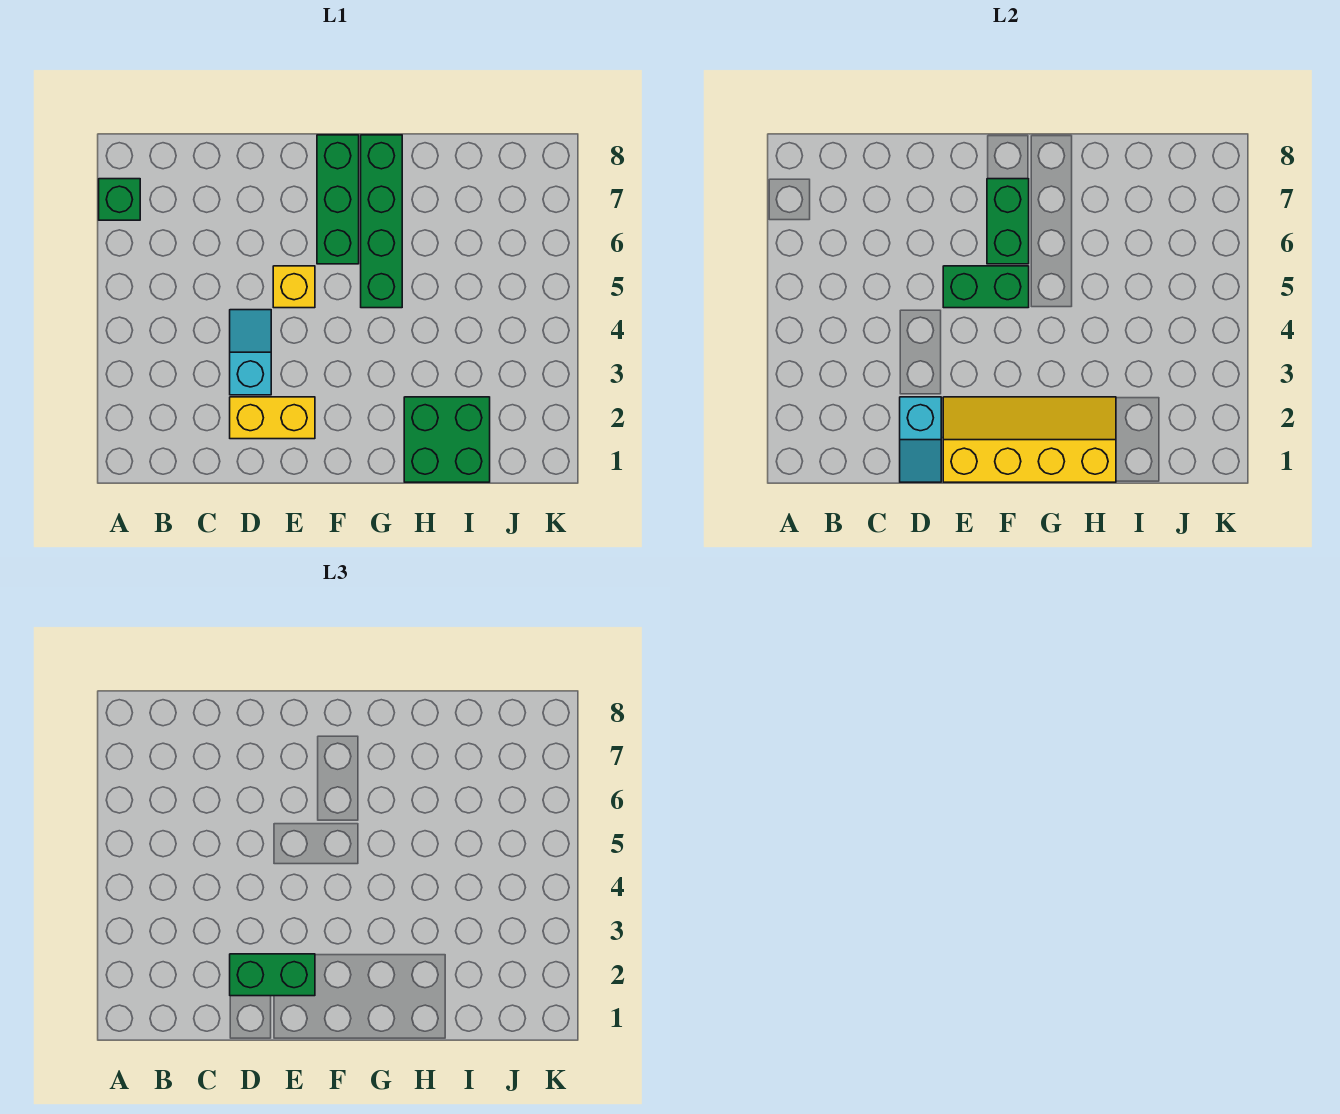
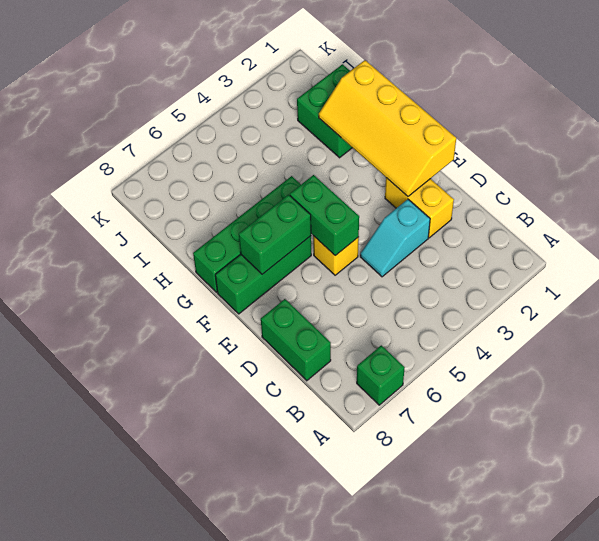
cyan slope D1:D2 level 2 top 2 -> none
green brick D2:E2 level 3 -> green brick C8:D8 level 1

